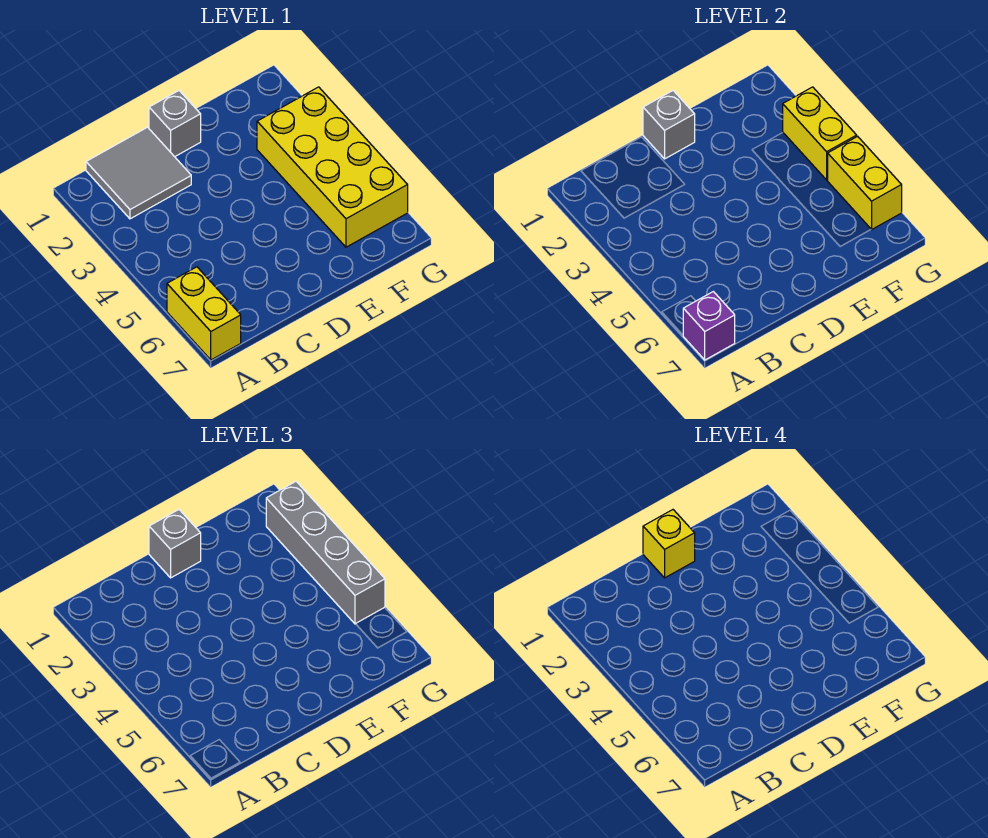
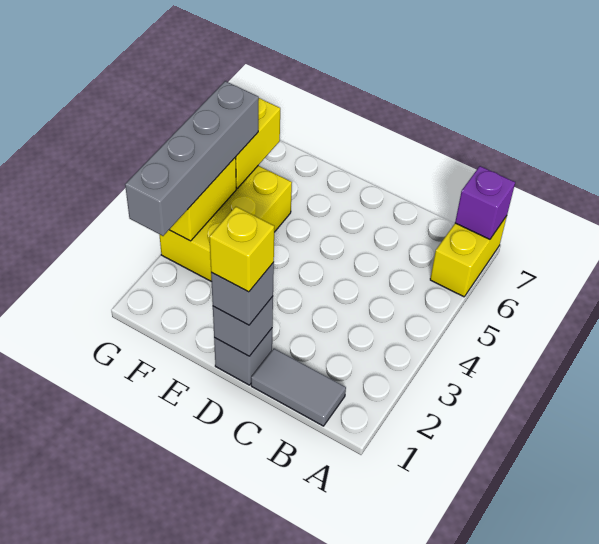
grey tile B1:C2 level 1 -> grey tile B1:C1 level 1
yellow brick F3:G6 level 1 -> yellow brick F3:G5 level 1

